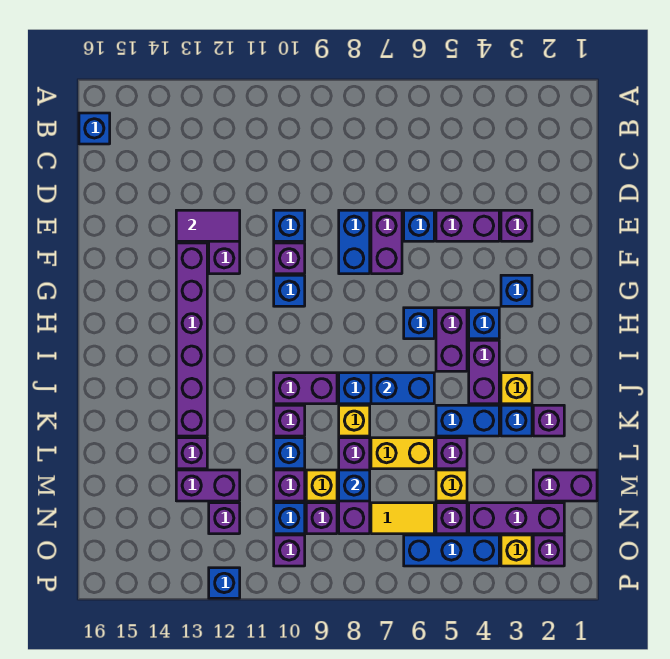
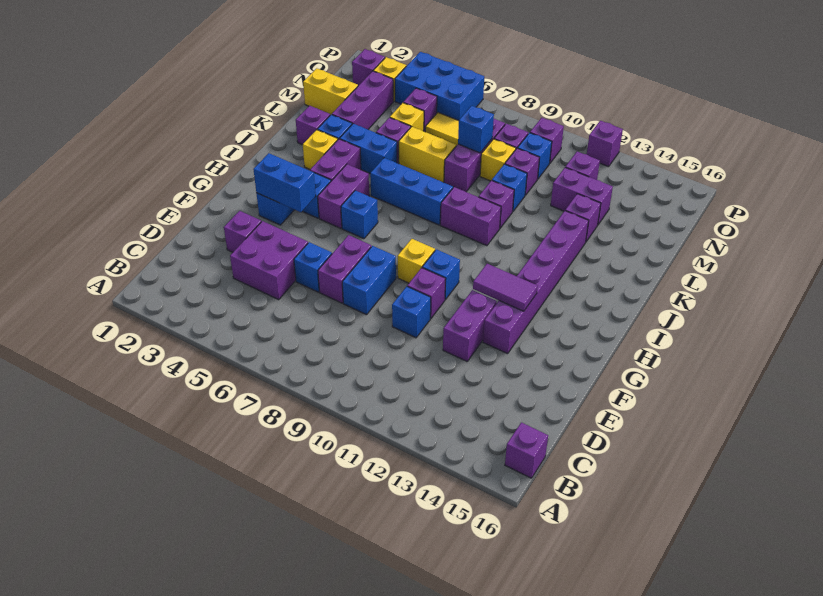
blue brick B16 level 1 -> purple brick B16 level 1
purple brick E4:E5 level 1 -> purple brick D4:E5 level 1
purple tile E12:E13 level 2 -> purple tile G12:G13 level 2
blue brick J6:J7 level 2 -> blue brick G3:G4 level 2
yellow brick K8 level 1 -> yellow brick G9 level 1
purple brick M1:M2 level 1 -> yellow brick M1:M2 level 1
purple brick N2:N4 level 1 -> purple brick L3:N3 level 1
blue brick O4:O6 level 1 -> blue brick O4:P6 level 1
blue brick P12 level 1 -> purple brick P12 level 1

